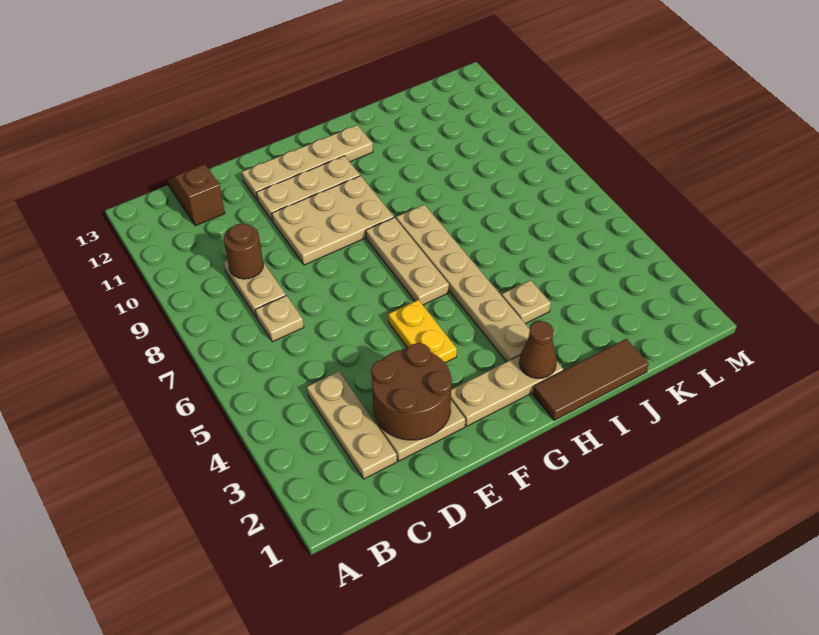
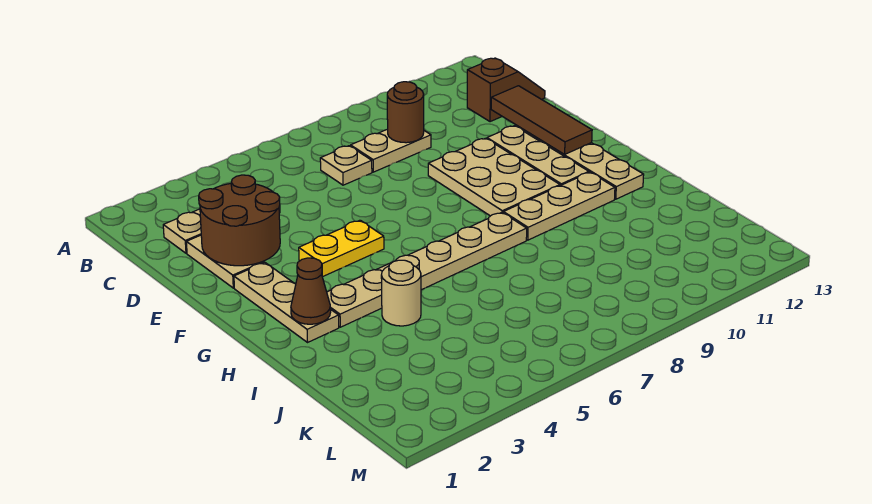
tan plate G6:G8 level 1 -> tan plate H9:H11 level 1
brown tile H1:J1 level 1 -> brown tile D12:F12 level 2
tan plate I4 level 1 -> tan round brick I4 level 1

